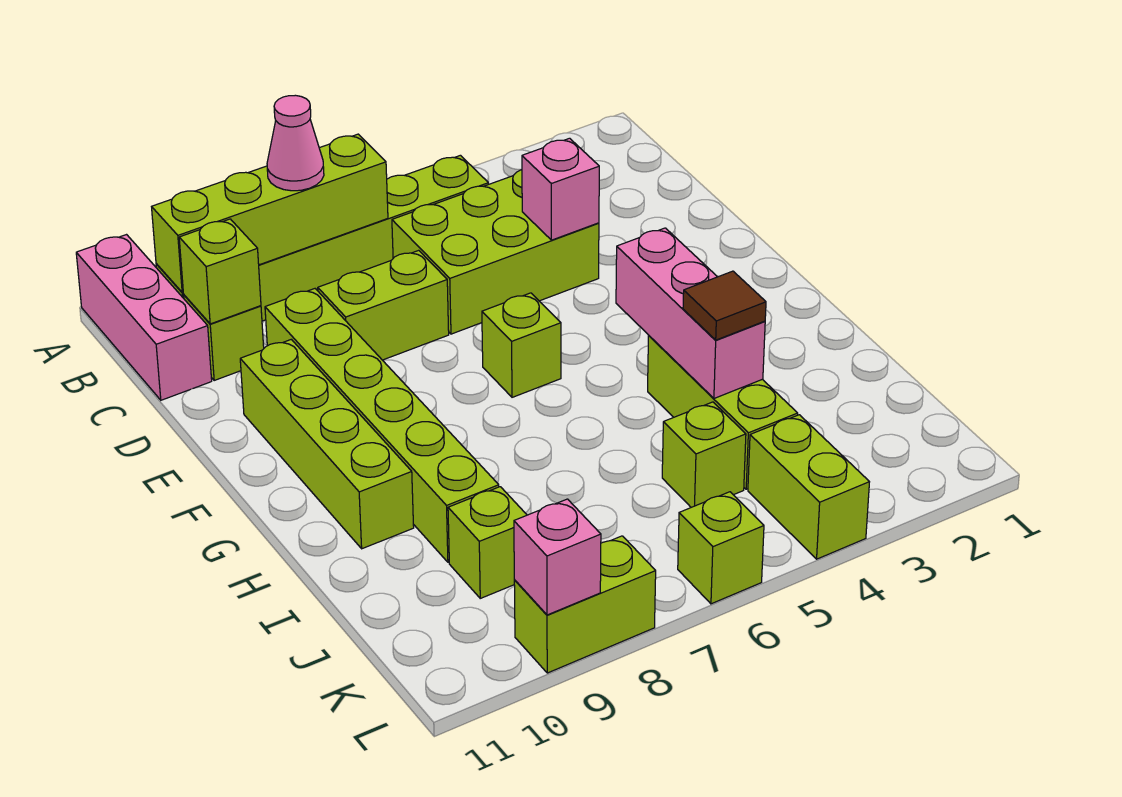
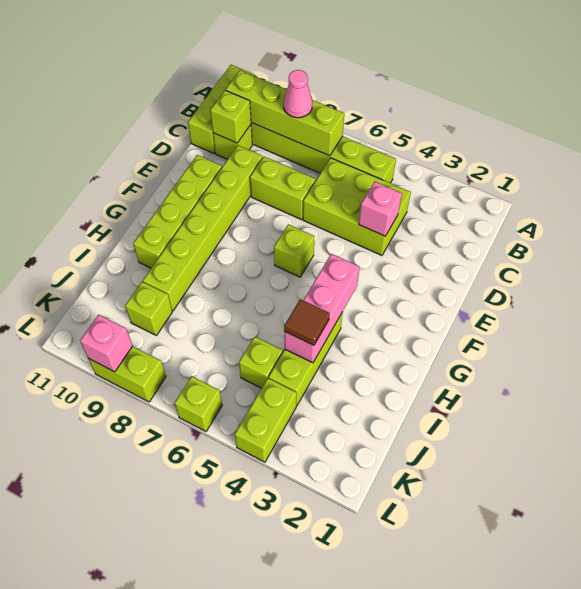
pink brick A11:C11 level 1 -> lime brick A11:C11 level 1

